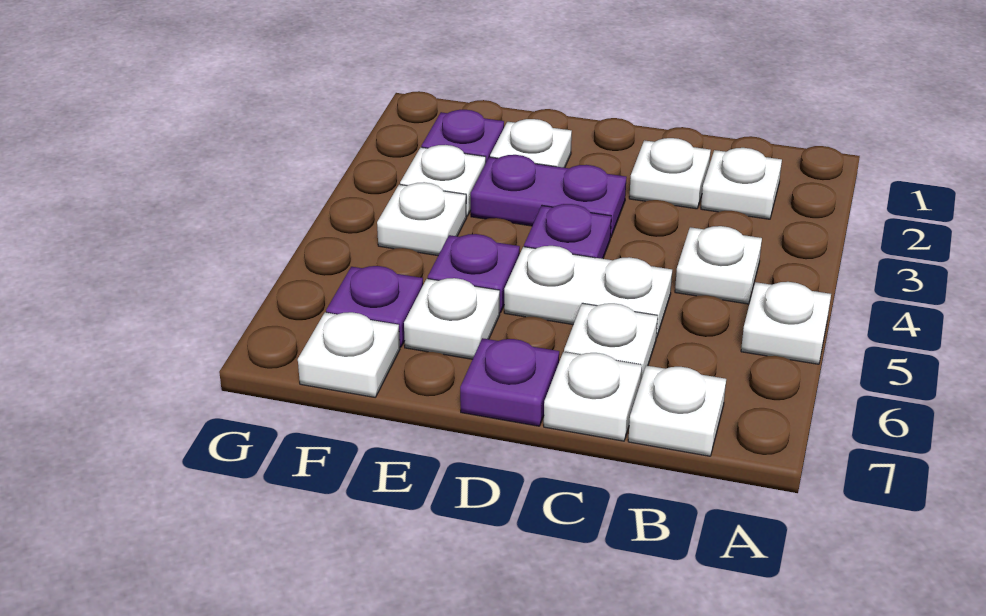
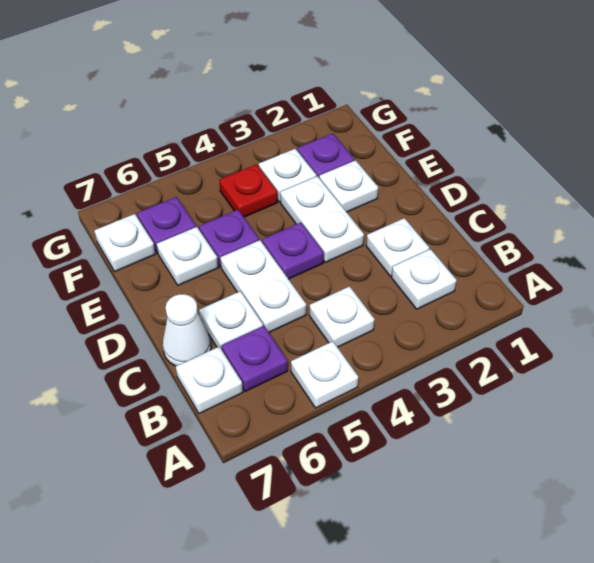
white plate C7 level 1 -> white cone C7 level 1
purple plate D3:E3 level 1 -> white plate D3:E3 level 1
purple plate D7 level 1 -> purple plate B6 level 1
white plate F4 level 1 -> red plate F4 level 1

